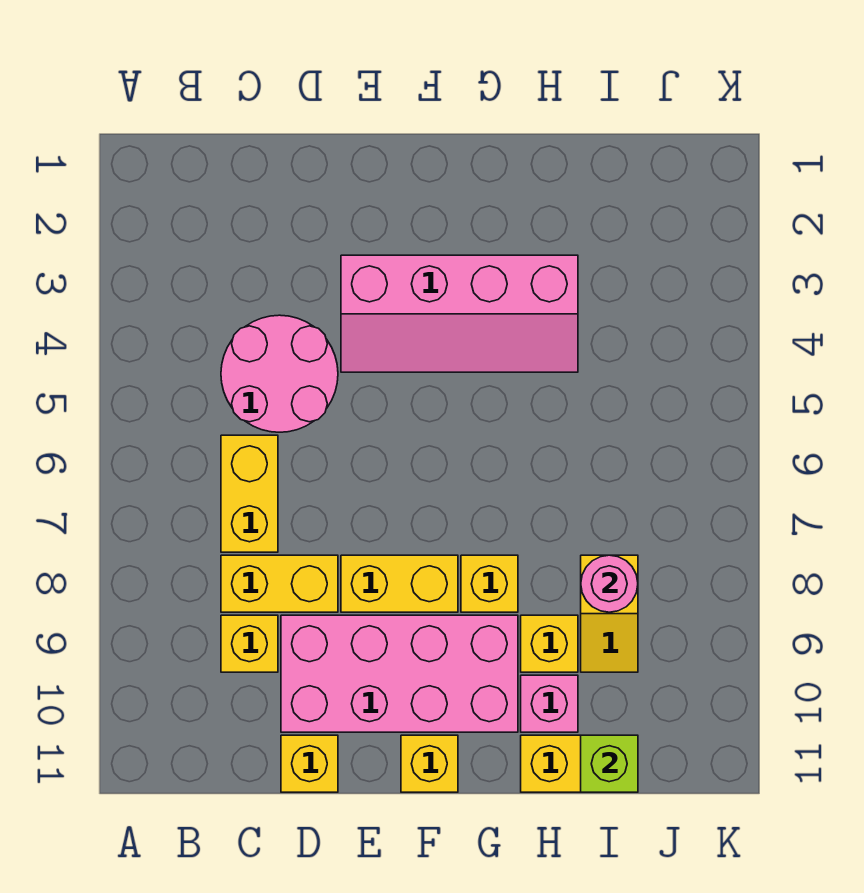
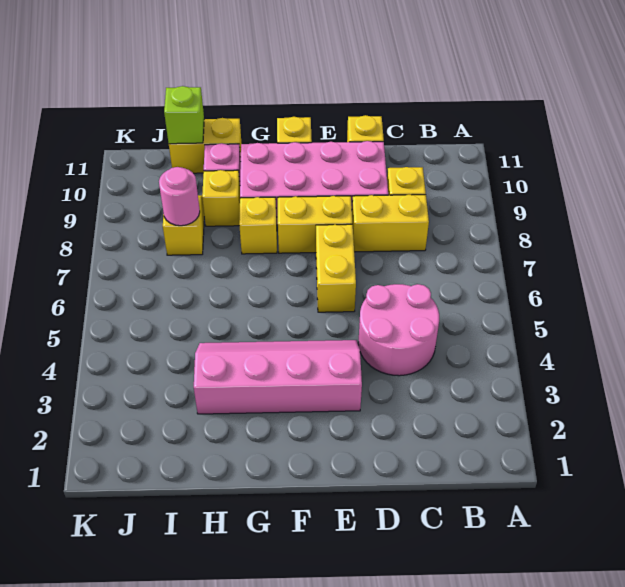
yellow brick C6:C7 level 1 -> yellow brick E6:E7 level 1

